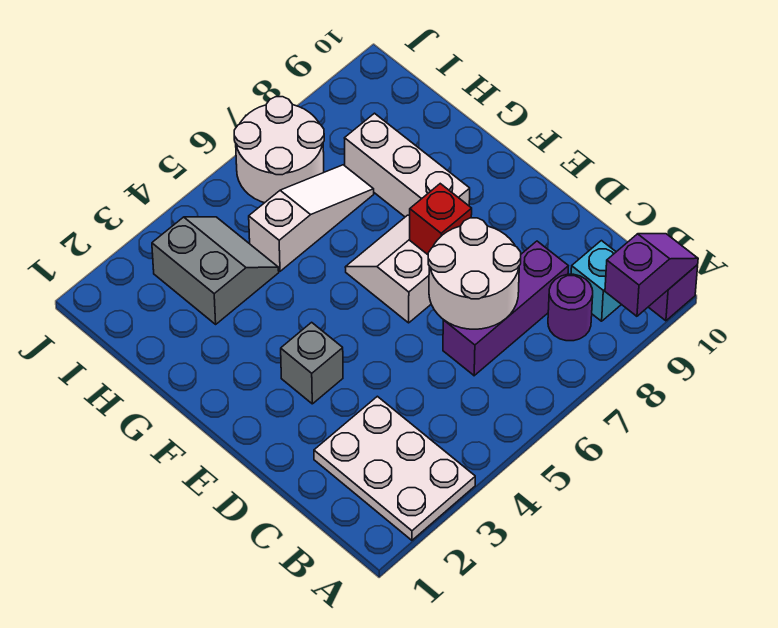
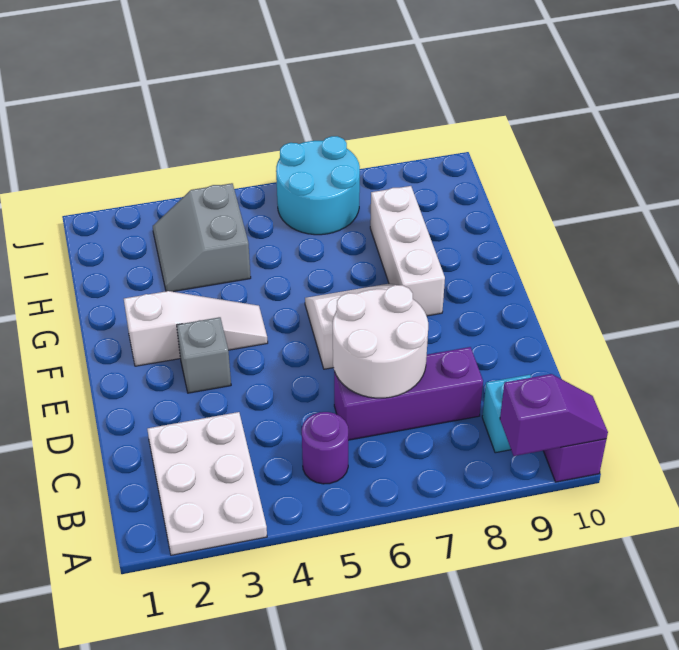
purple round brick B8 level 1 -> purple round brick B5 level 1
red brick E7 level 2 -> none
grey slope H3:I4 level 1 top 3 -> grey slope H3:I4 level 1 top 4
white slope H5:H7 level 1 top 5 -> white slope F2:F4 level 1 top 2
white round brick I6:J7 level 1 -> cyan round brick I6:J7 level 1

